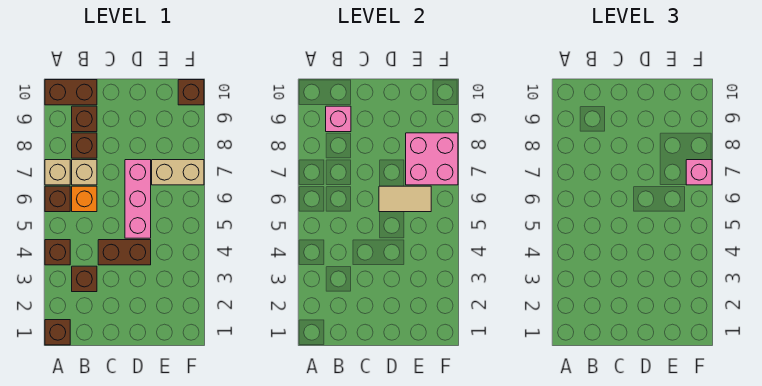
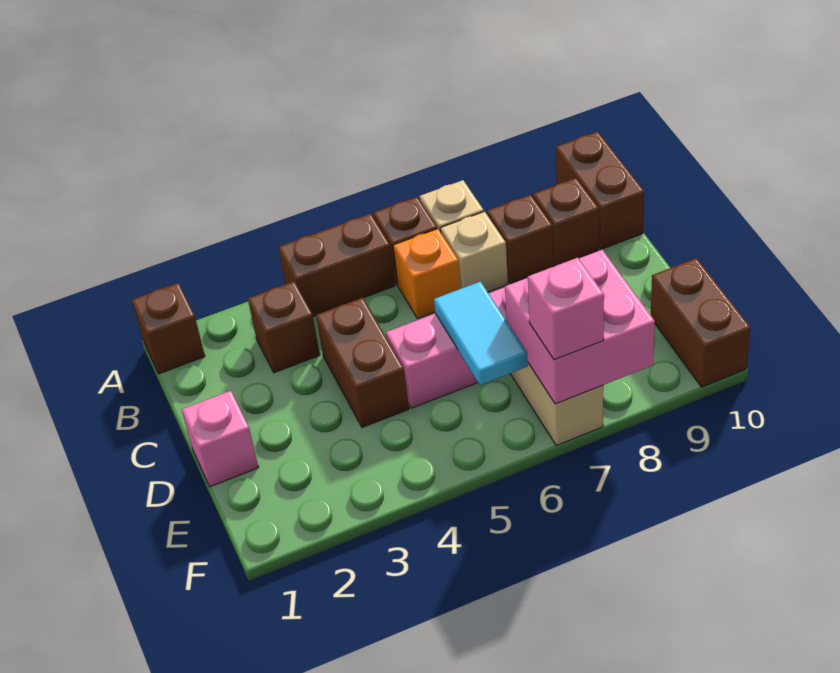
brown brick A4 level 1 -> brown brick A4:A5 level 1
pink brick B9 level 2 -> pink brick D1 level 1
tan tile D6:E6 level 2 -> cyan tile D6:E6 level 2
brown brick F10 level 1 -> brown brick E10:F10 level 1

